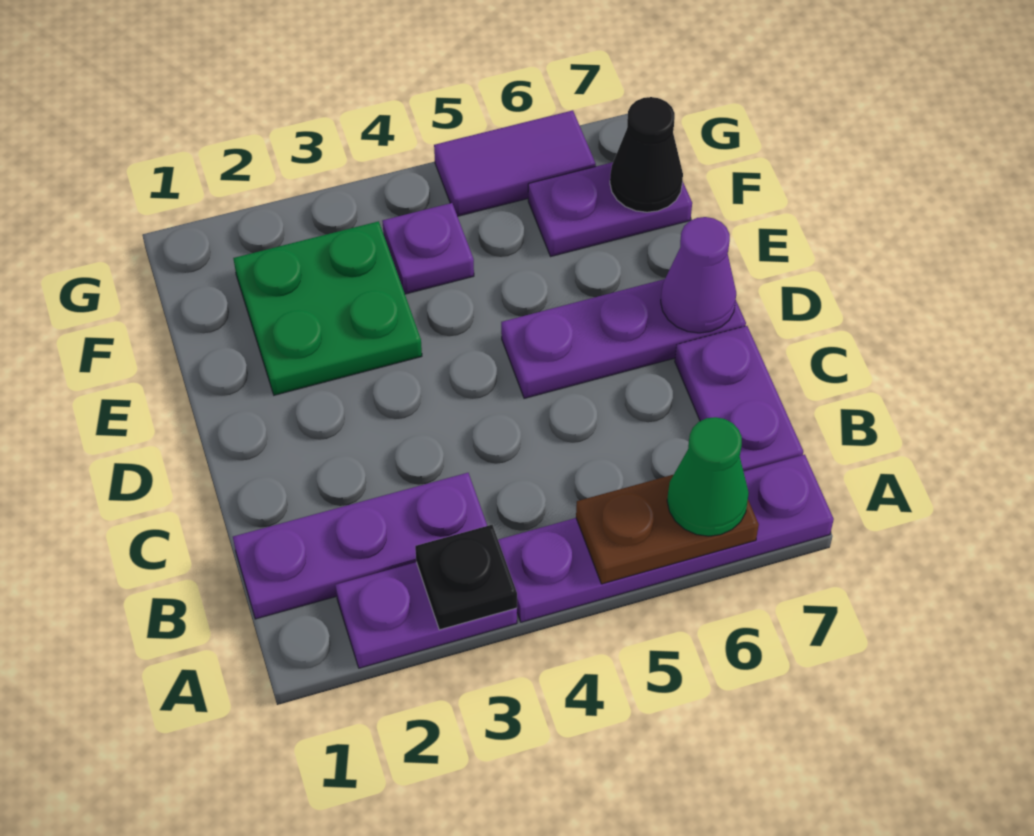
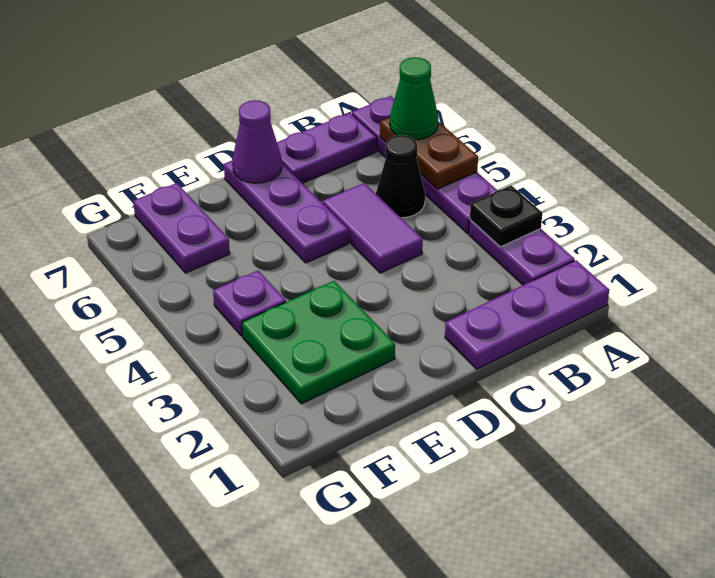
purple plate B1:B3 level 1 -> purple plate A1:C1 level 1
black cone F7 level 2 -> black cone B5 level 1
purple tile G5:G6 level 1 -> purple tile C4:C5 level 1

